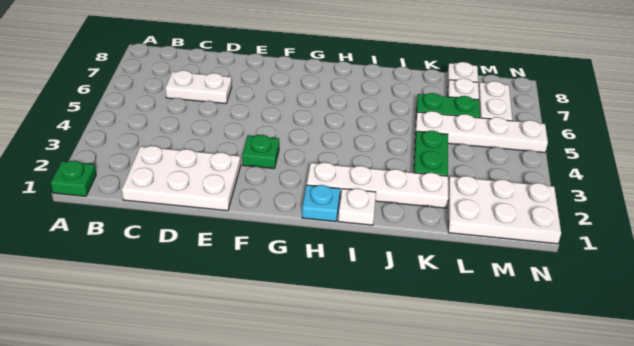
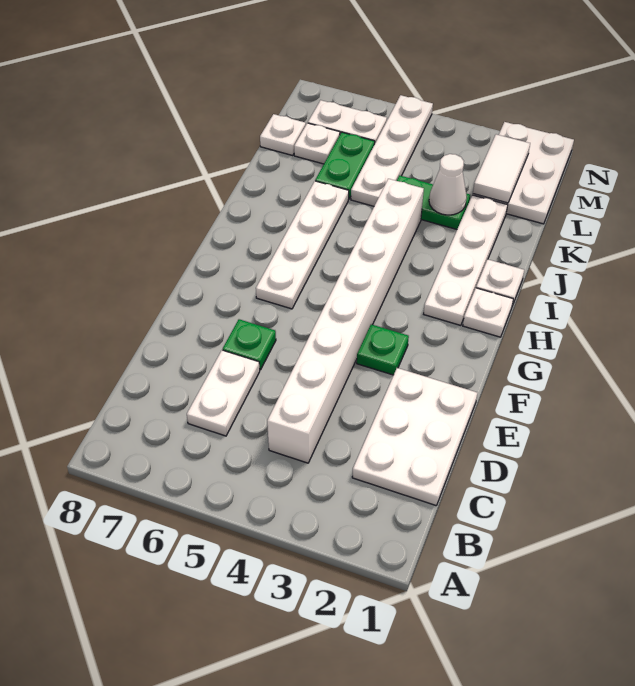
green plate A1 level 1 -> green plate E6 level 1
none -> white brick C4:J4 level 1
none -> white plate G6:J6 level 1
cyan plate H1 level 1 -> white plate H1 level 1
none -> white cone K3 level 2
none -> white tile L2:M2 level 2

